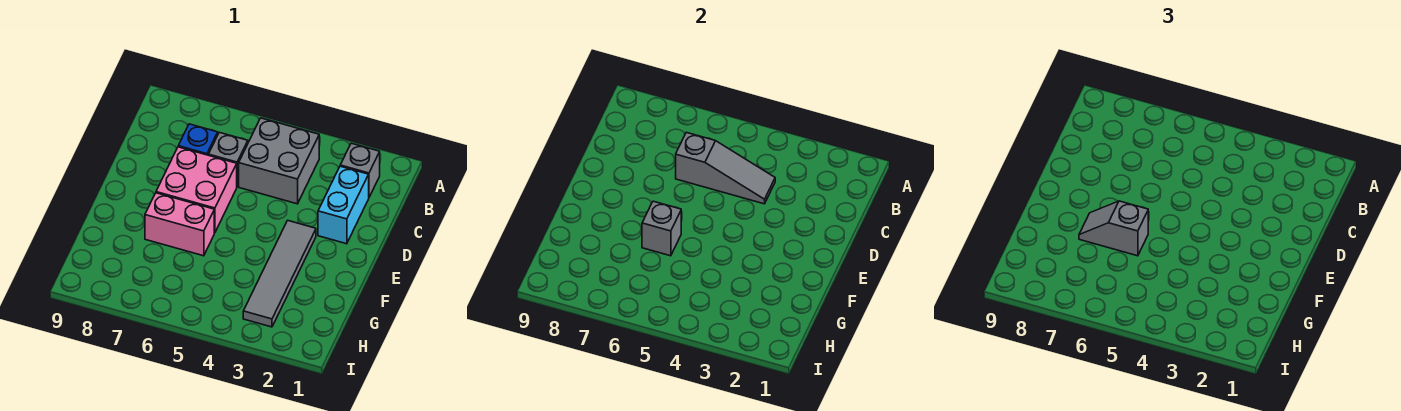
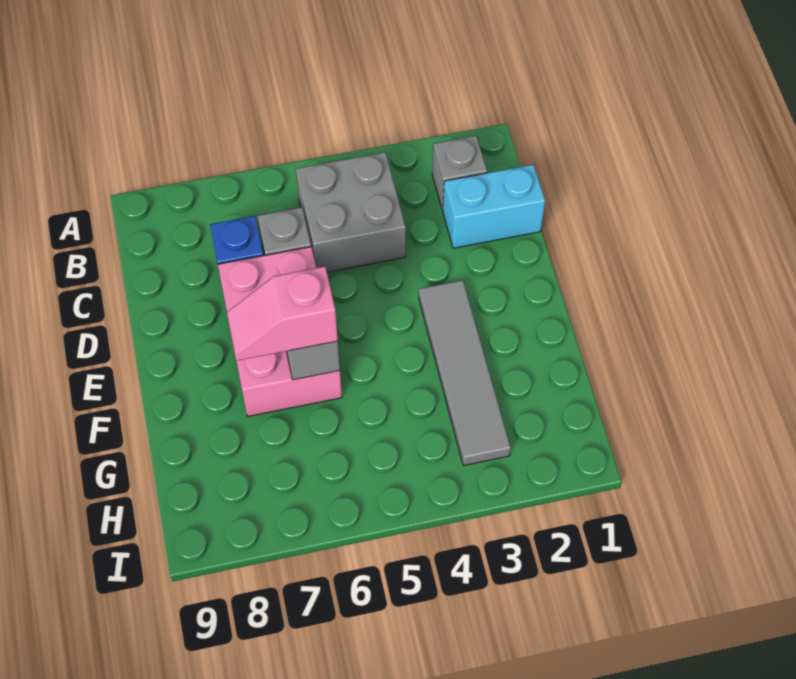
cyan brick C2:D2 level 1 -> cyan brick C1:C2 level 1
grey slope C4:C6 level 2 top 6 -> none
grey slope F6:F7 level 3 top 6 -> pink slope F6:F7 level 3 top 6

